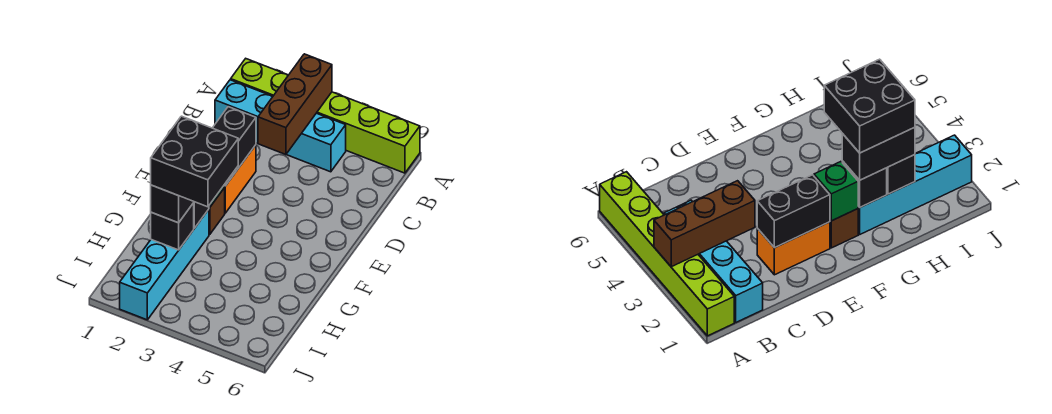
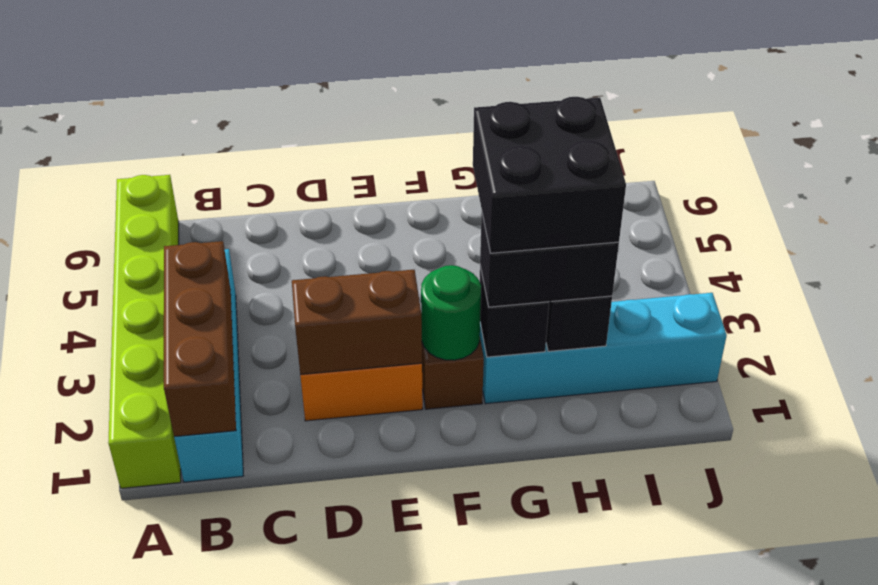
brown brick A3:C3 level 2 -> brown brick B1:B3 level 2
black brick D2:E2 level 2 -> brown brick D2:E2 level 2
green brick F2 level 2 -> green round brick F2 level 2

